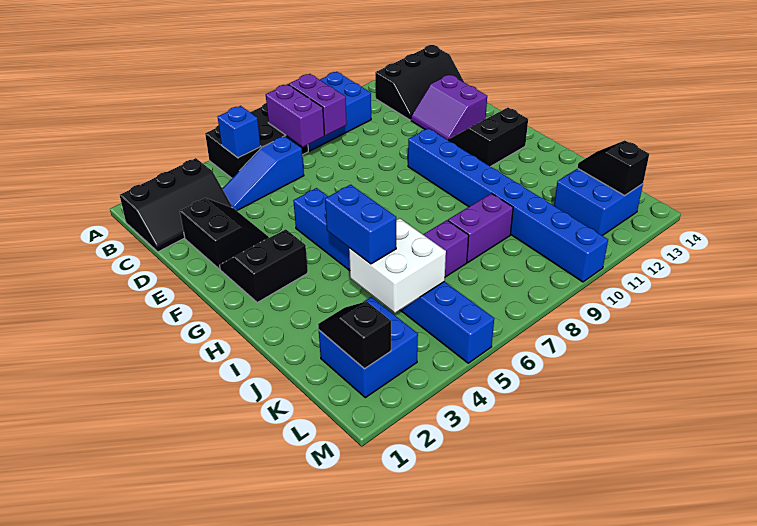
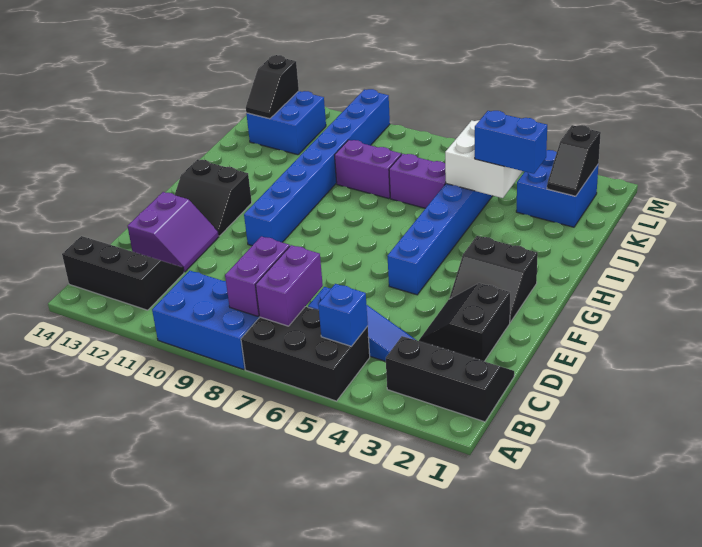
blue brick I4:J4 level 3 -> blue brick J3:J4 level 3

